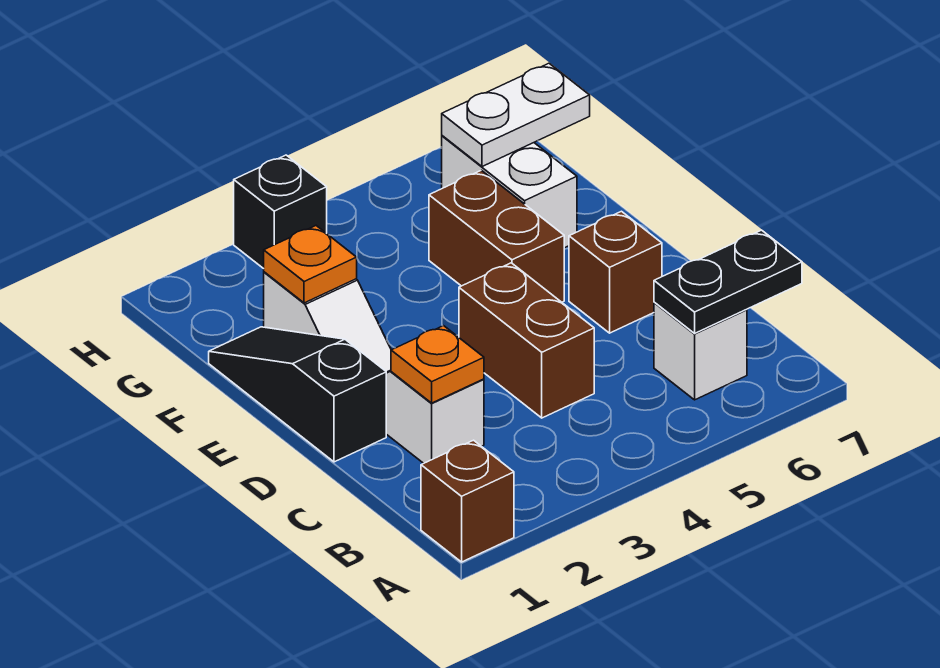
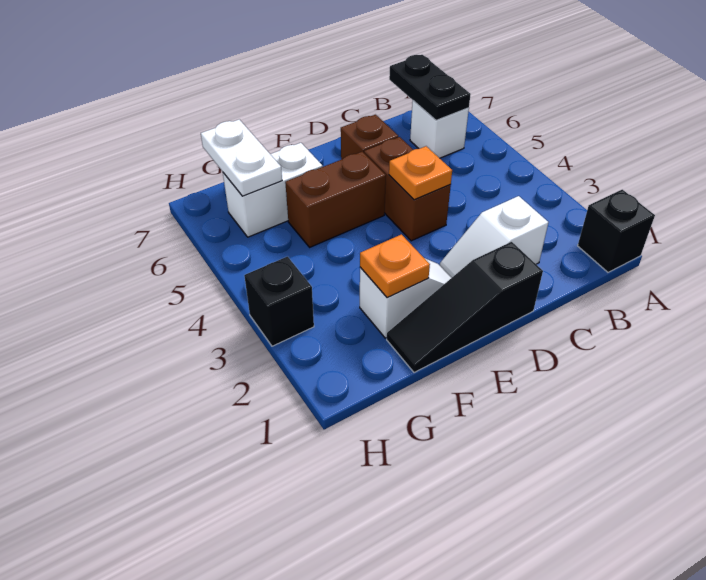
brown brick A1 level 1 -> black brick A1 level 1
orange plate C2 level 2 -> orange plate D4 level 2
brown brick C4:D4 level 1 -> brown brick D4:D5 level 1

